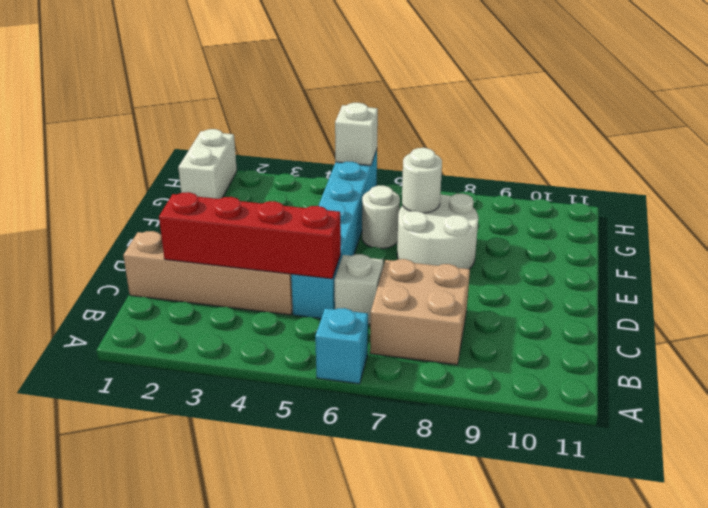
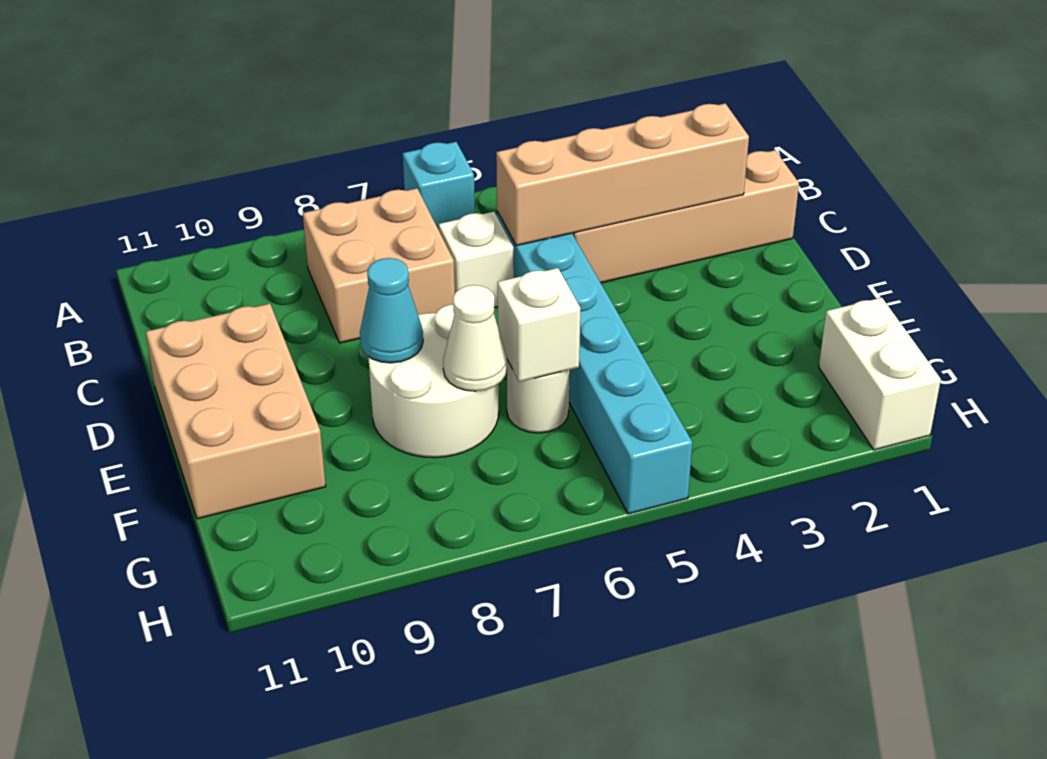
red brick C2:C5 level 2 -> tan brick C2:C5 level 2
none -> tan brick D10:F11 level 1
none -> cyan cone E8 level 2
white round brick F7 level 2 -> white cone F7 level 2
white brick H5 level 2 -> white brick F6 level 2

